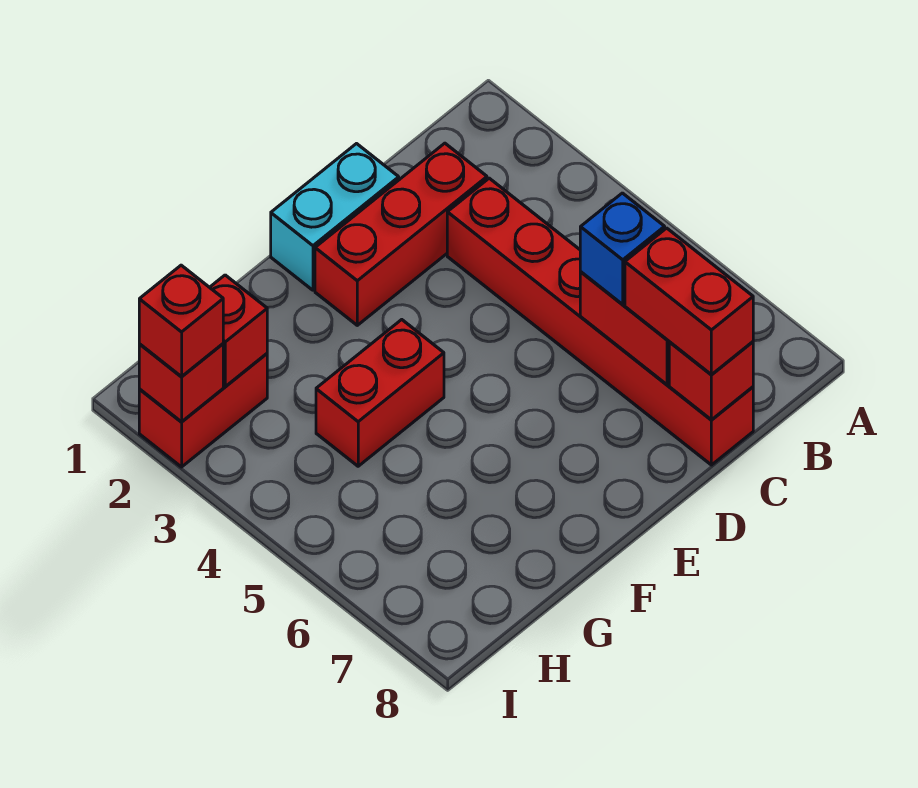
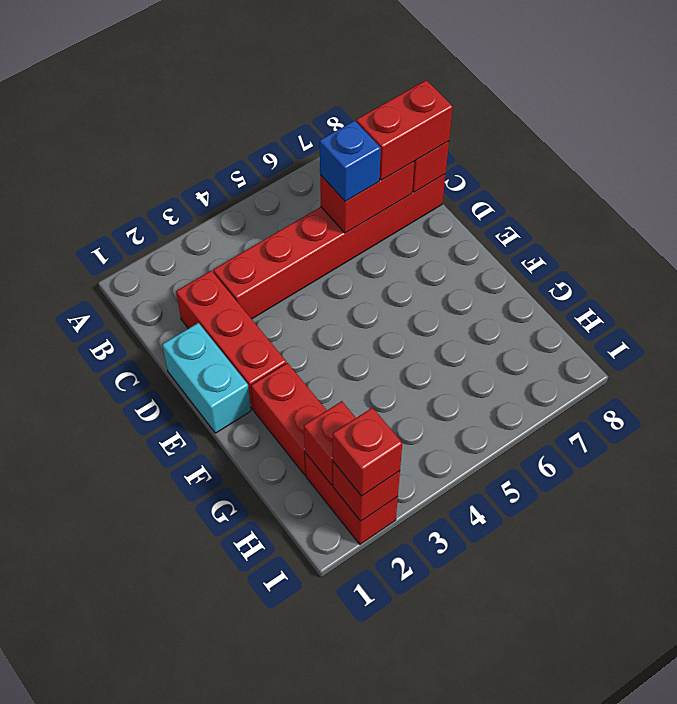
red brick F4:G4 level 1 -> red brick F2:G2 level 1

